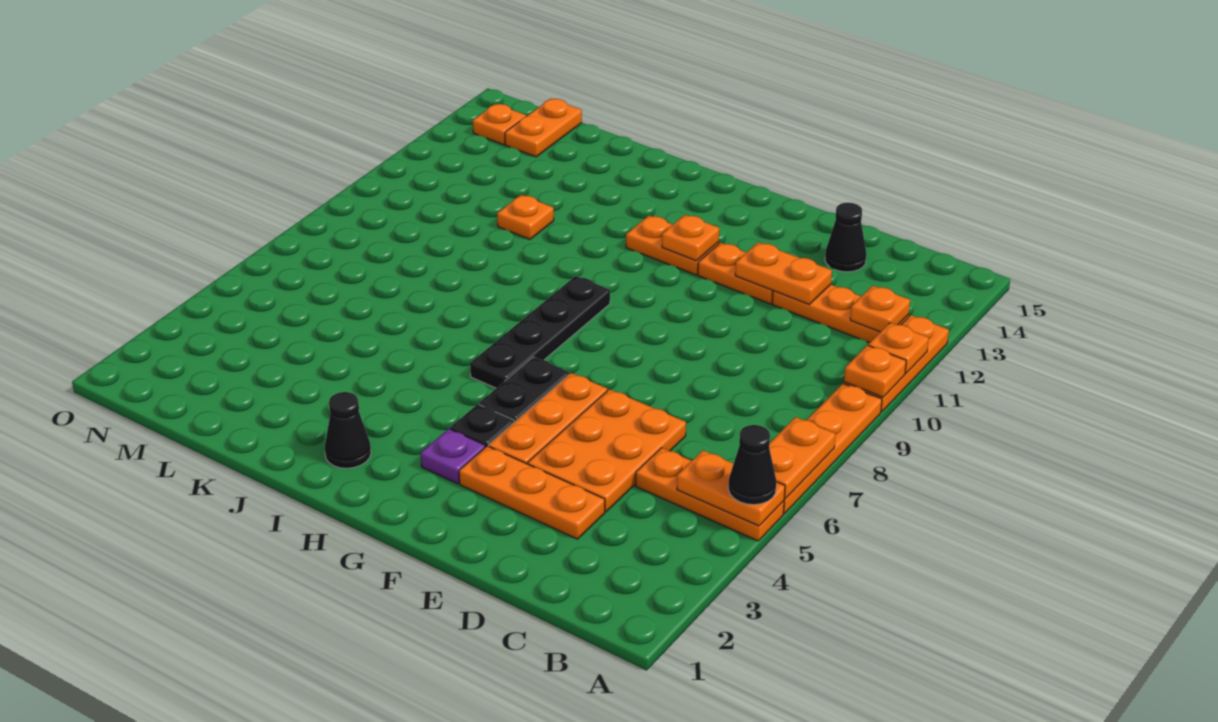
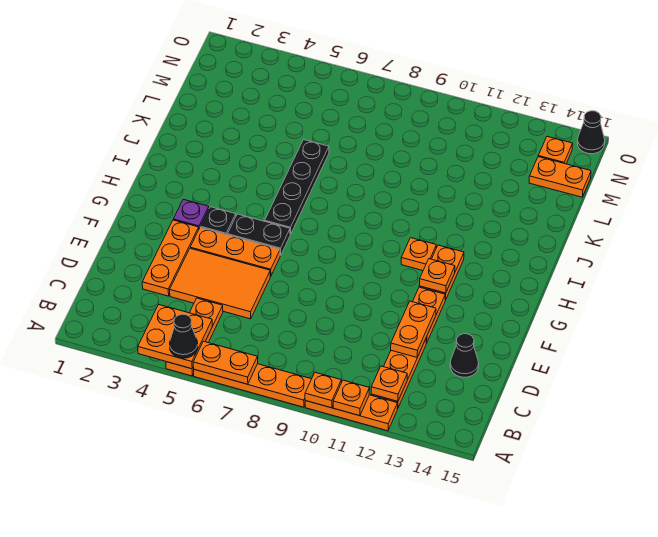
orange plate A5:B5 level 2 -> orange plate A4:B5 level 2
orange plate D4:E6 level 1 -> orange tile D4:E6 level 1
black plate H6:H9 level 1 -> black plate H6:K6 level 1
black cone I2 level 1 -> black cone O15 level 1
orange plate K11 level 1 -> orange plate H11 level 1

